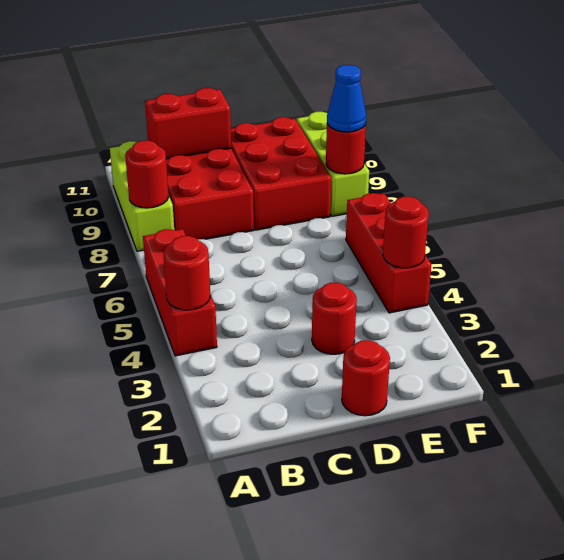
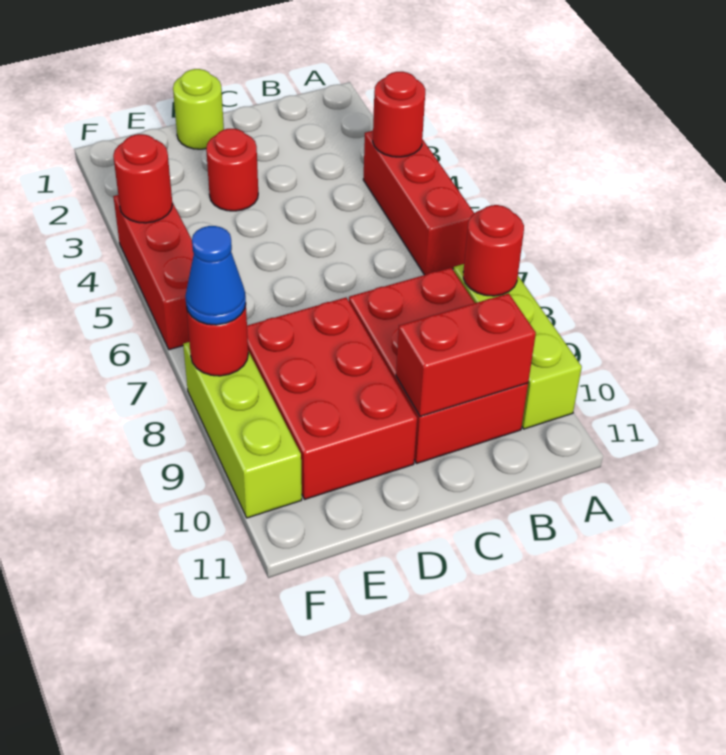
red round brick D1 level 1 -> lime round brick D1 level 1

